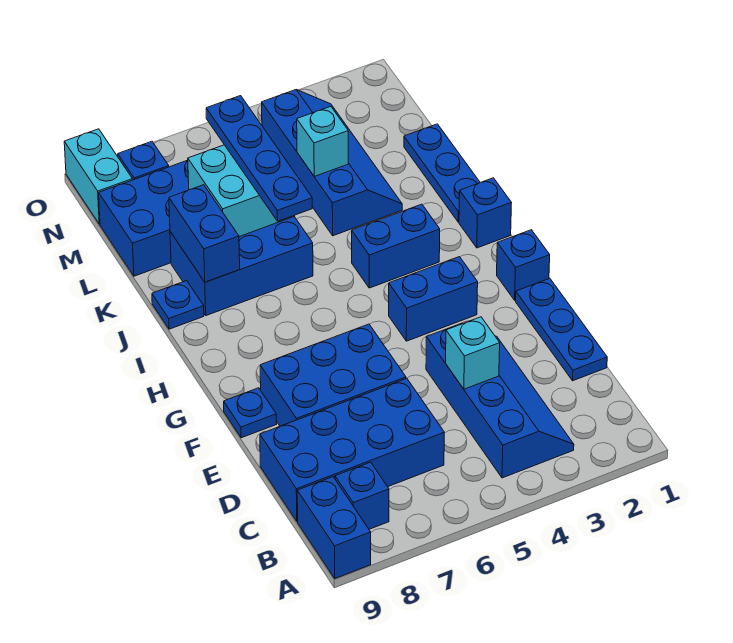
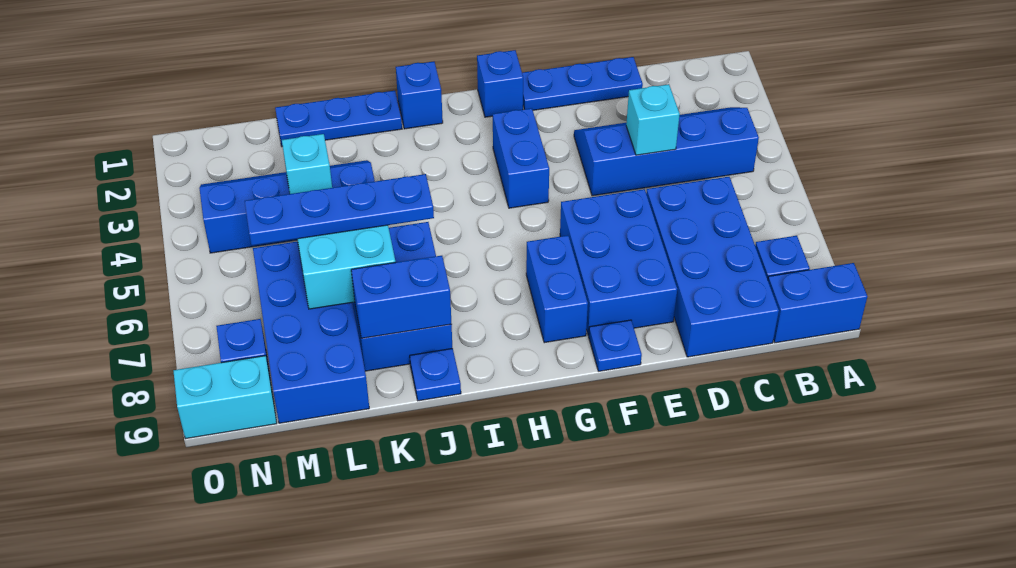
blue brick I3:I4 level 1 -> blue brick G7:G8 level 1

